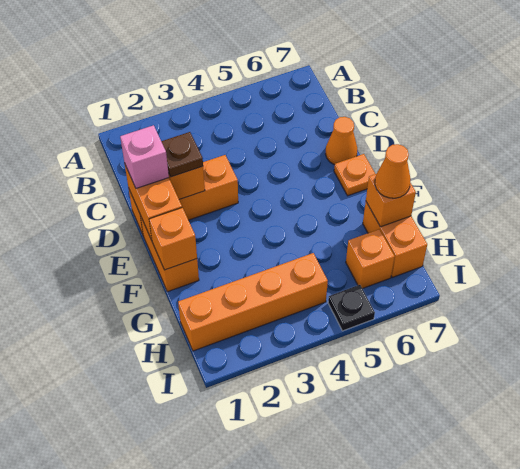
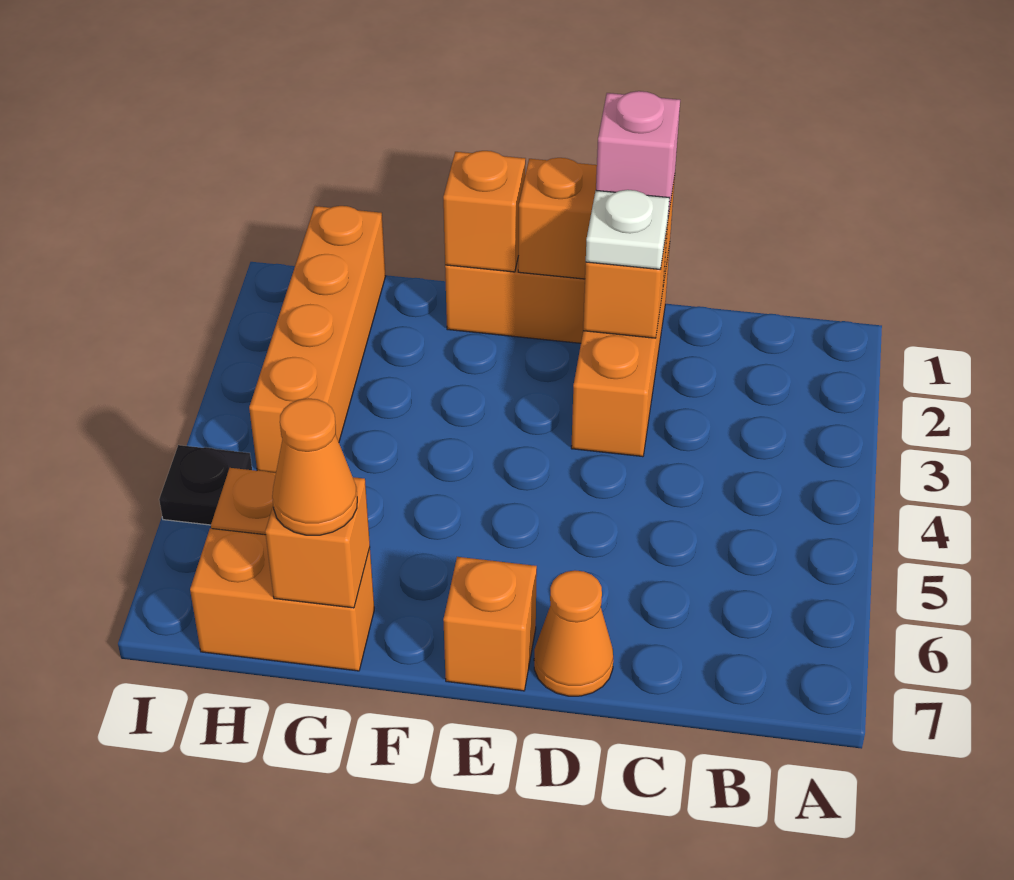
brown plate D2 level 3 -> white plate D2 level 3
orange plate E7 level 1 -> orange brick E7 level 1

